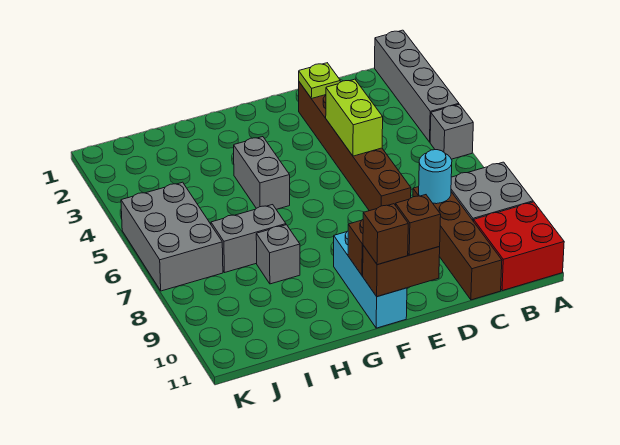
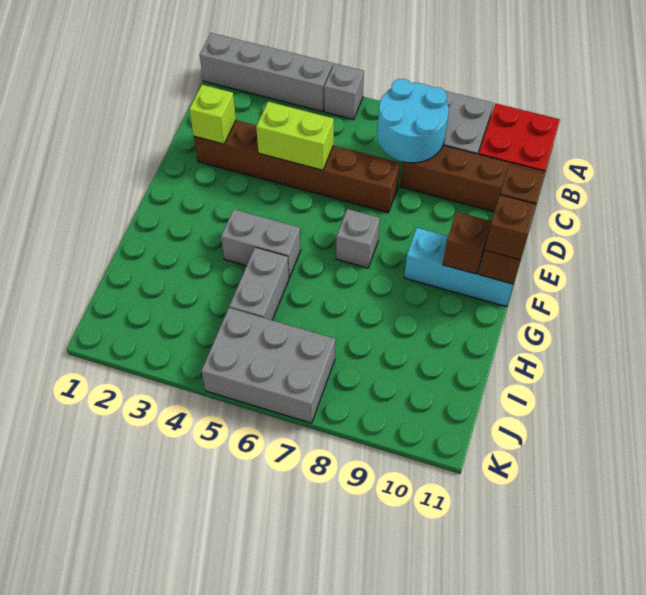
cyan round brick C8 level 2 -> cyan round brick B7:C8 level 2
lime plate D2 level 2 -> lime brick D2 level 2
grey brick H7:I7 level 1 -> grey brick H5:I5 level 1
grey brick H8 level 1 -> grey brick F7 level 1

